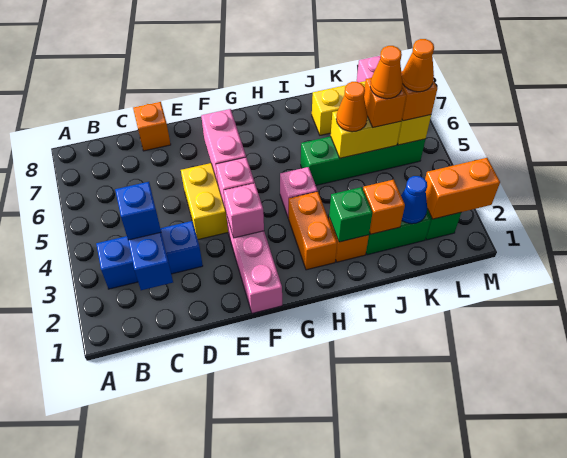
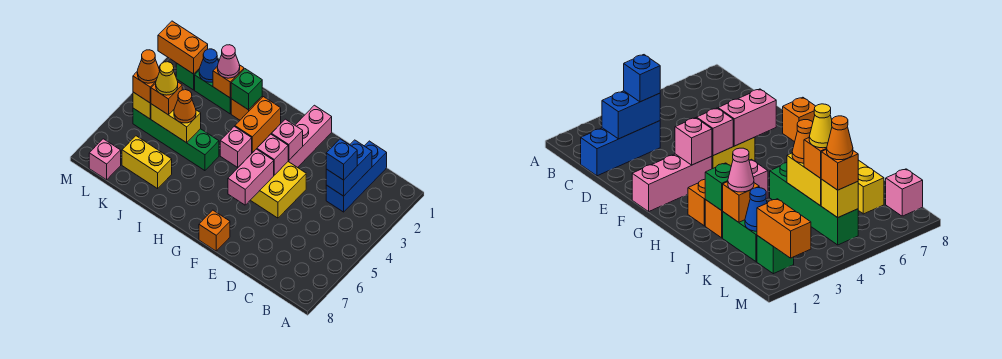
blue brick B3:D3 level 1 -> blue brick C1:C3 level 1
orange brick D8 level 1 -> orange brick F8 level 1
none -> pink cone J2 level 3
orange cone K5 level 4 -> yellow cone K5 level 4

